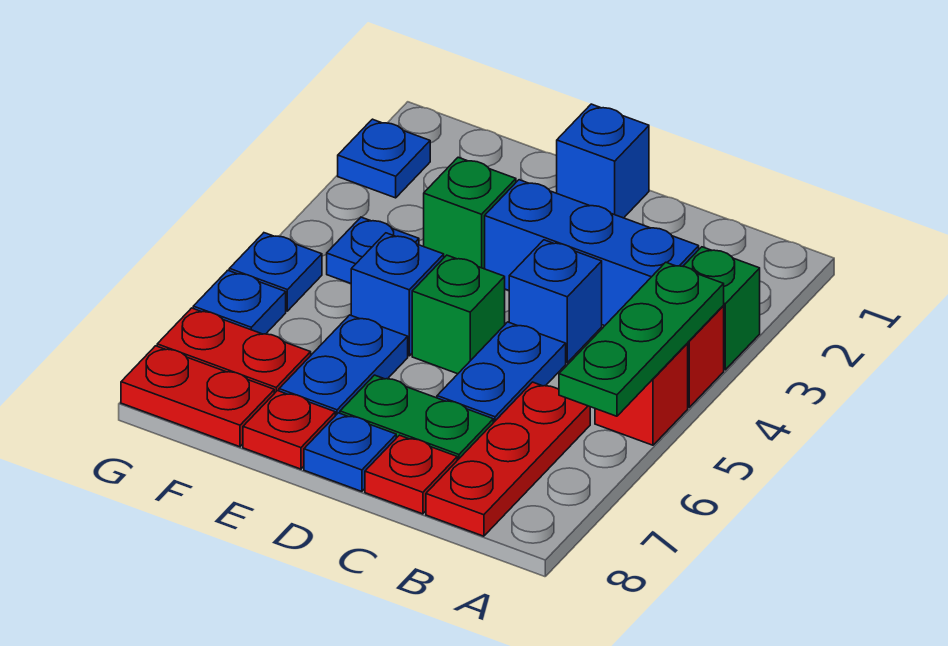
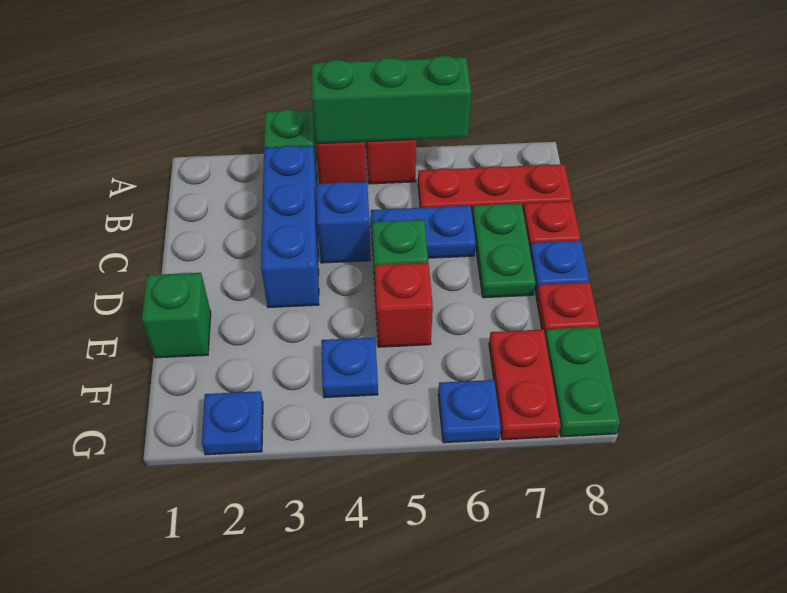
green plate A4:A6 level 2 -> green brick A4:A6 level 2
blue brick D1 level 1 -> none
green brick E3 level 1 -> green brick E1 level 1
blue brick E5 level 1 -> red brick E5 level 1
blue plate E6:E7 level 1 -> none
red plate F8:G8 level 1 -> green plate F8:G8 level 1
blue plate G5 level 1 -> none

